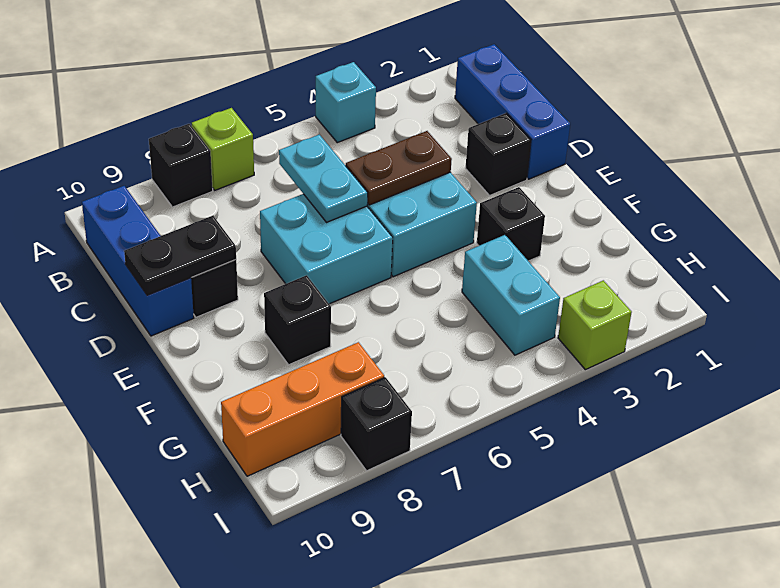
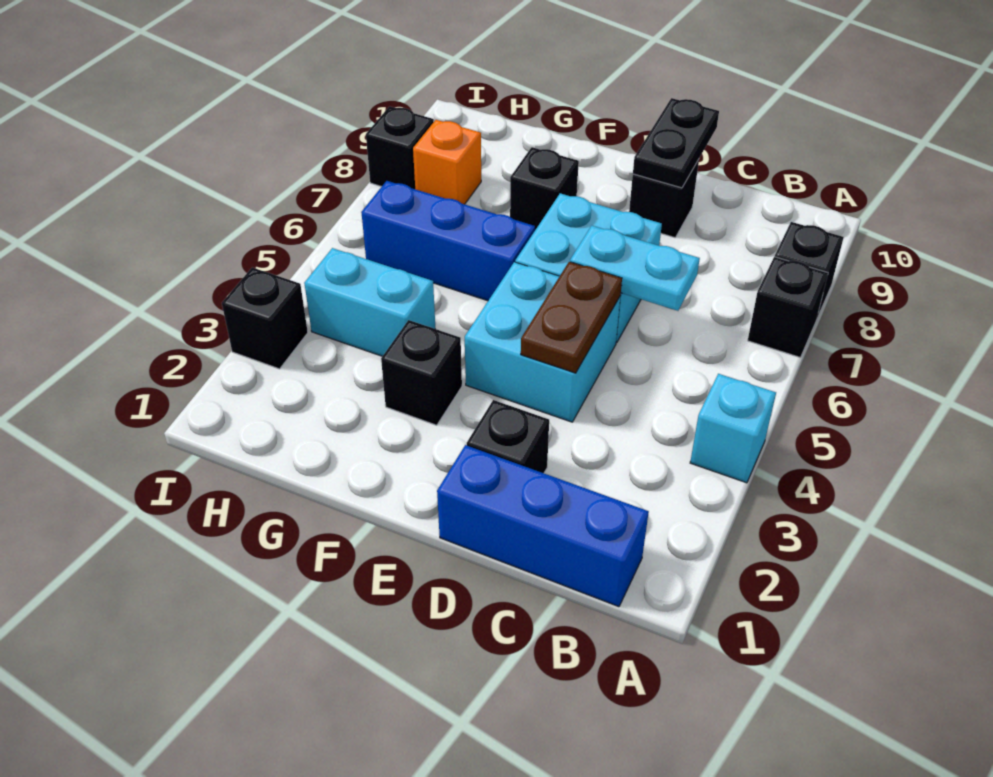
lime brick A7 level 1 -> black brick A7 level 1
blue brick B10:D10 level 1 -> blue brick F6:H6 level 1
orange brick H8:H10 level 1 -> orange brick H8 level 1
lime brick I3 level 1 -> black brick I3 level 1

